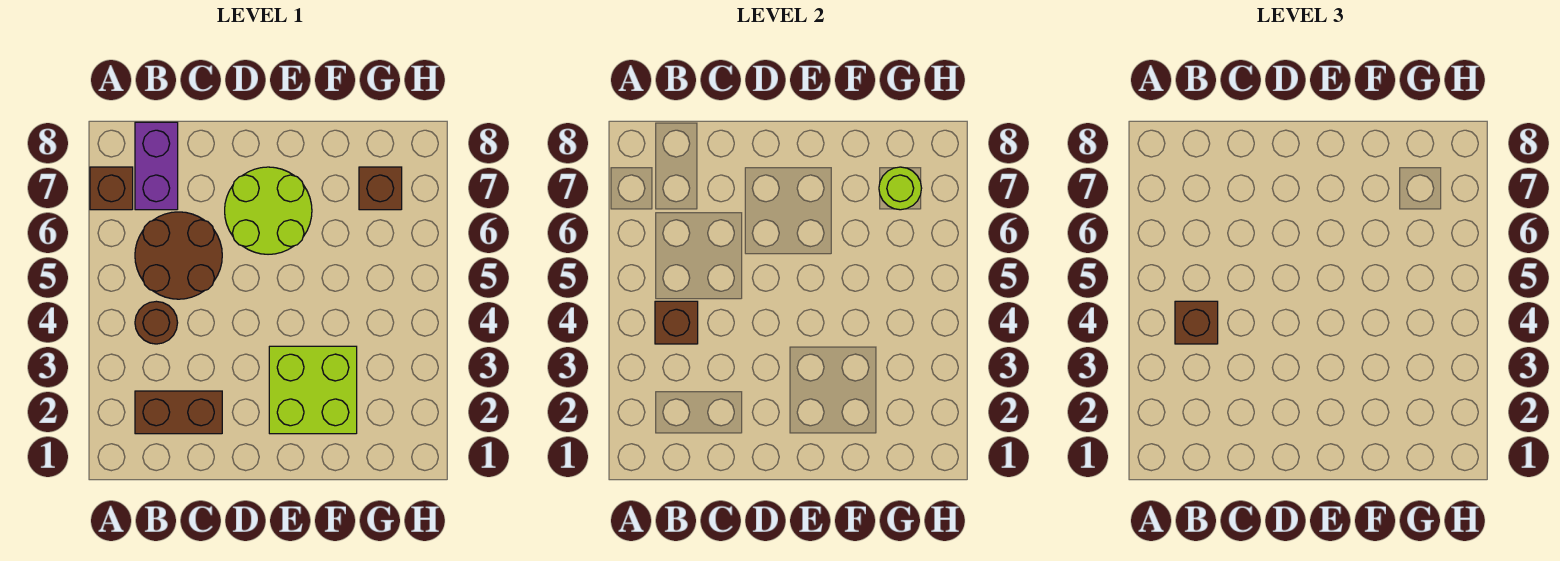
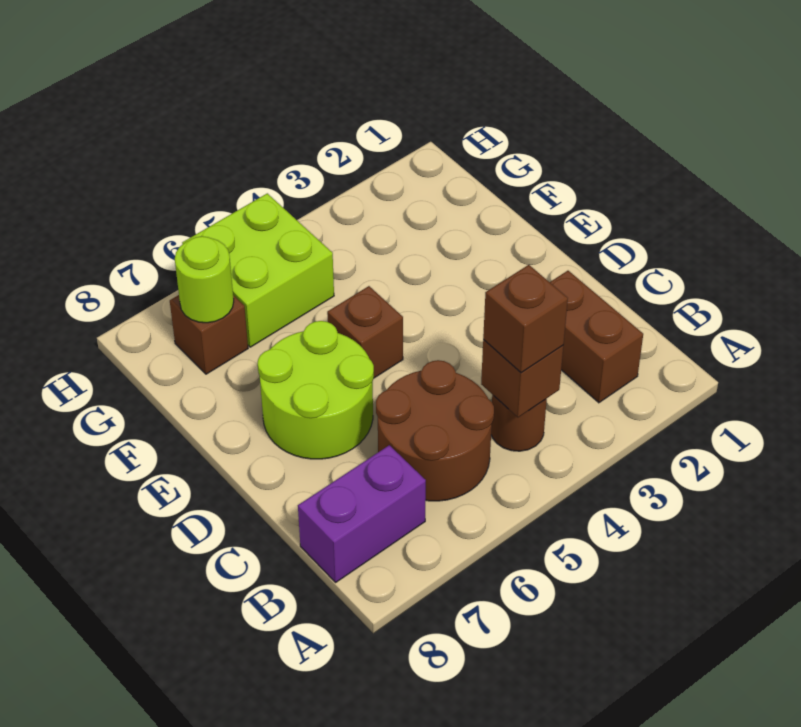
brown brick A7 level 1 -> brown brick E5 level 1
lime brick E2:F3 level 1 -> lime brick G5:H6 level 1

